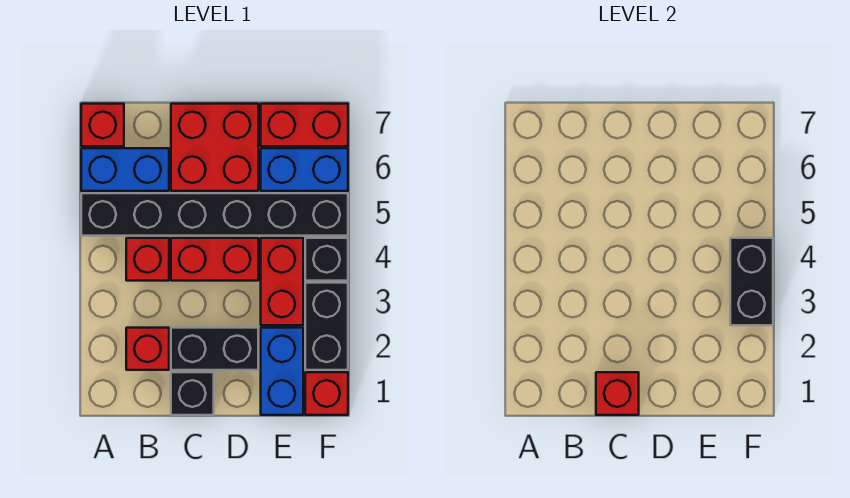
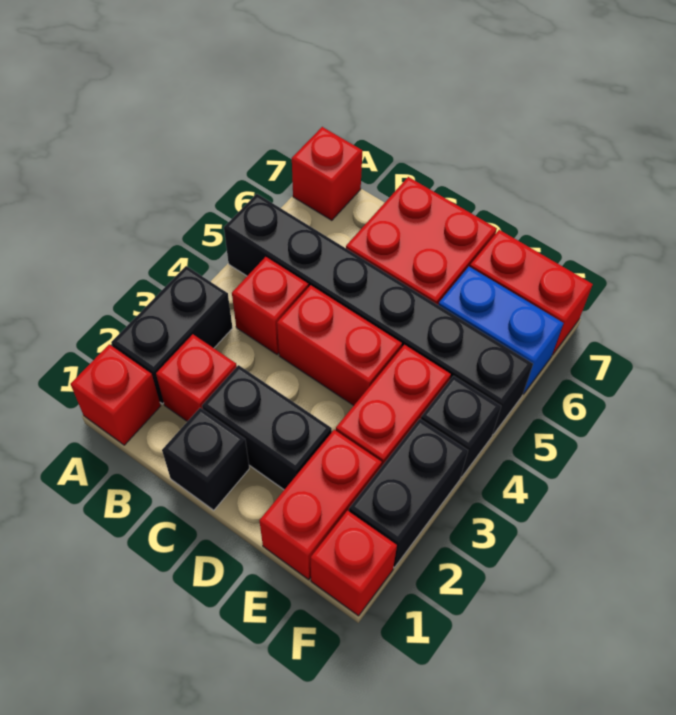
blue brick A6:B6 level 1 -> none
red brick C1 level 2 -> red brick A1 level 1
blue brick E1:E2 level 1 -> red brick E1:E2 level 1
black brick F3:F4 level 2 -> black brick A2:A3 level 1

